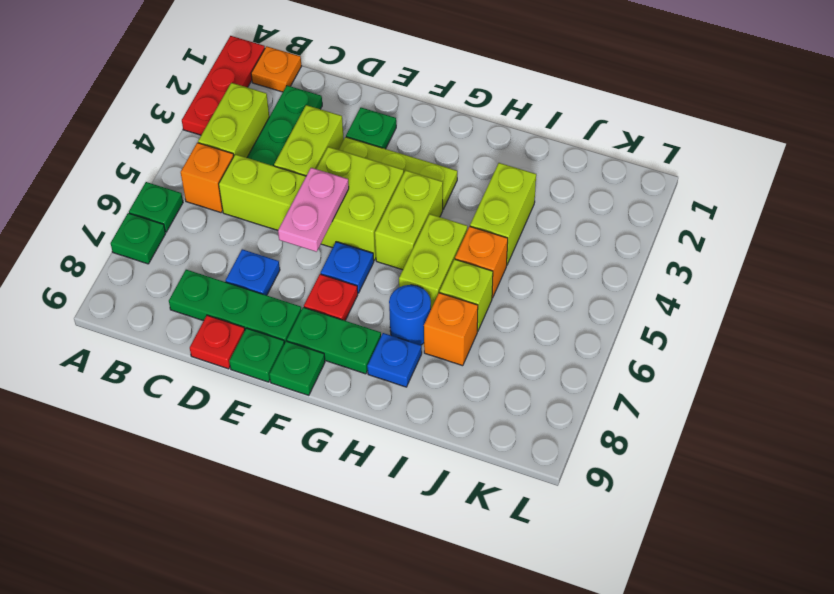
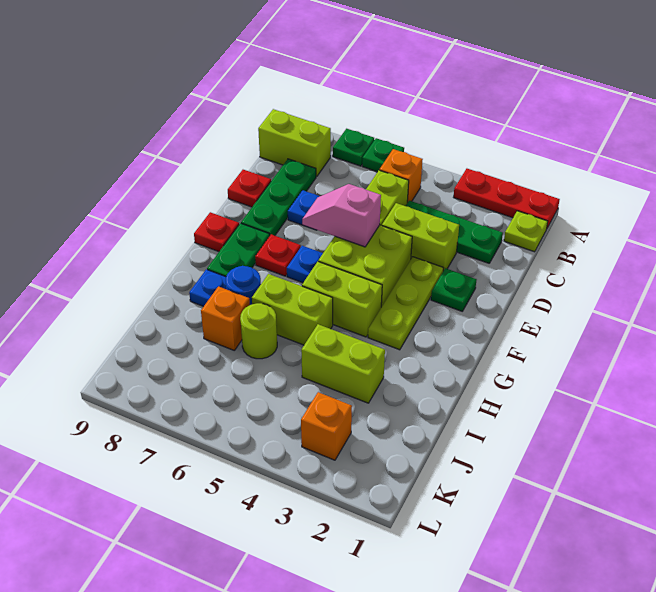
orange plate B1 level 1 -> lime plate B1 level 1
lime brick B3:B4 level 1 -> lime brick B8:B9 level 1
pink plate E5:E6 level 2 -> pink slope E5:E6 level 2 top 5
green plate E9 level 1 -> none
green plate F9 level 1 -> red plate F9 level 1
orange brick I5 level 1 -> orange brick K3 level 1
lime brick I6 level 1 -> lime round brick I6 level 1

